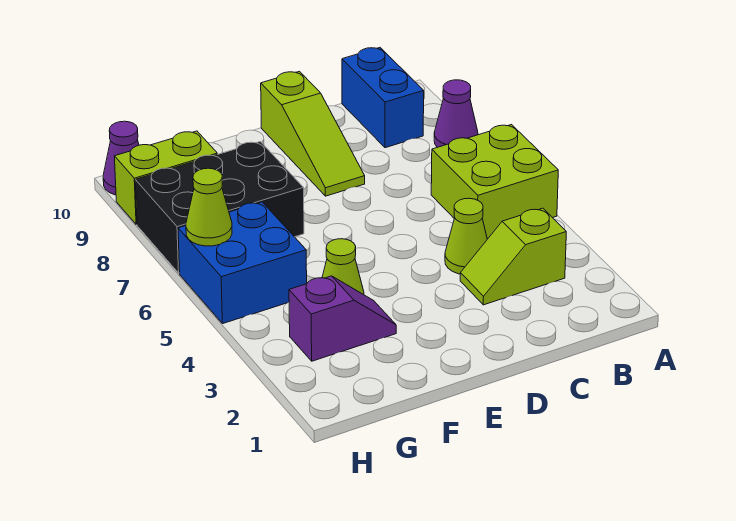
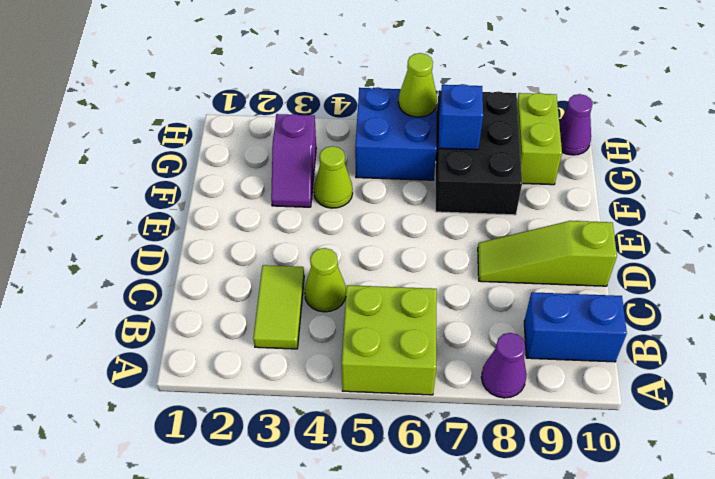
lime slope B3:C3 level 1 top B -> lime tile B3:C3 level 1
none -> blue brick G7 level 2

